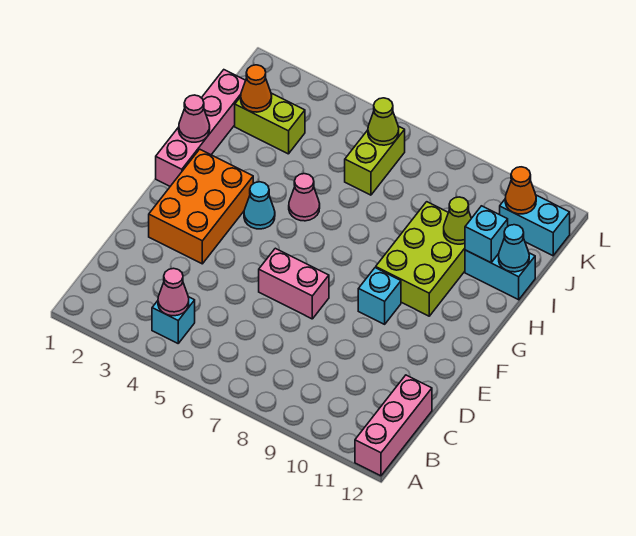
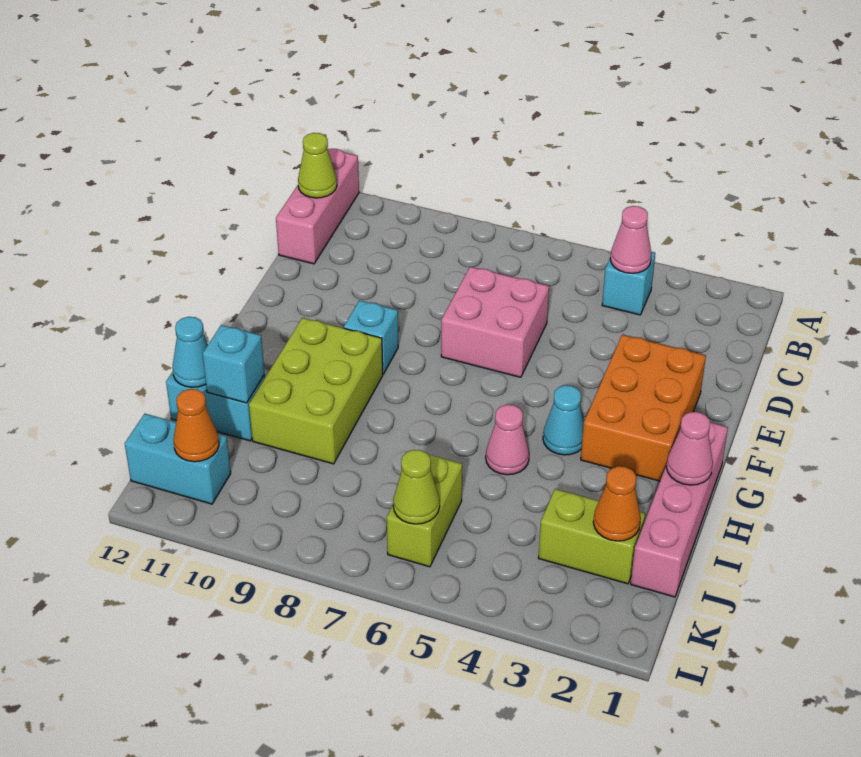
pink brick E6:E7 level 1 -> pink brick D6:E7 level 1
lime cone I10 level 2 -> lime cone B12 level 2

